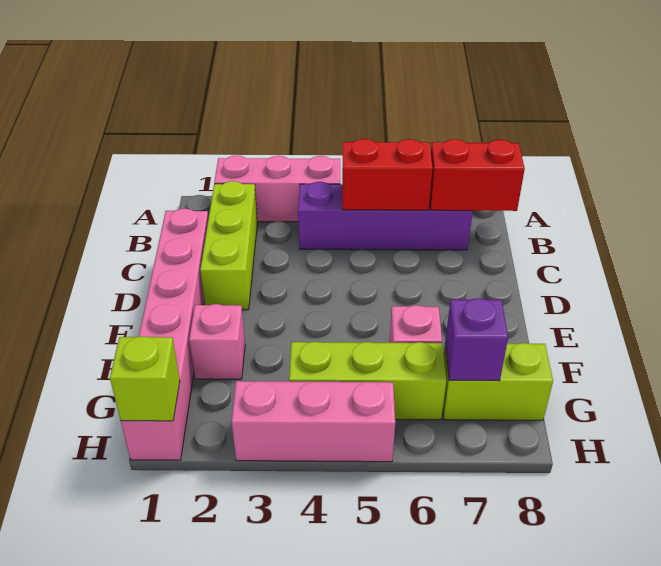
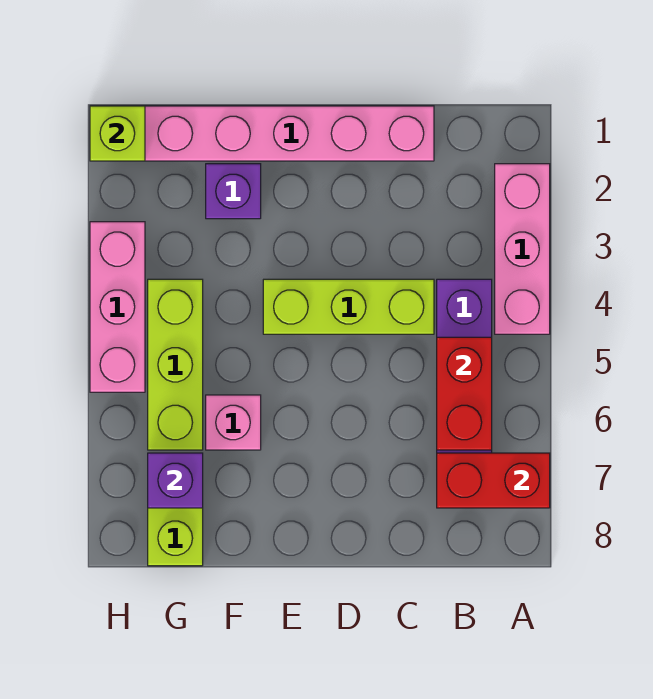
lime brick B2:D2 level 1 -> lime brick C4:E4 level 1
red brick B7:B8 level 2 -> red brick A7:B7 level 2
pink brick F2 level 1 -> purple brick F2 level 1

